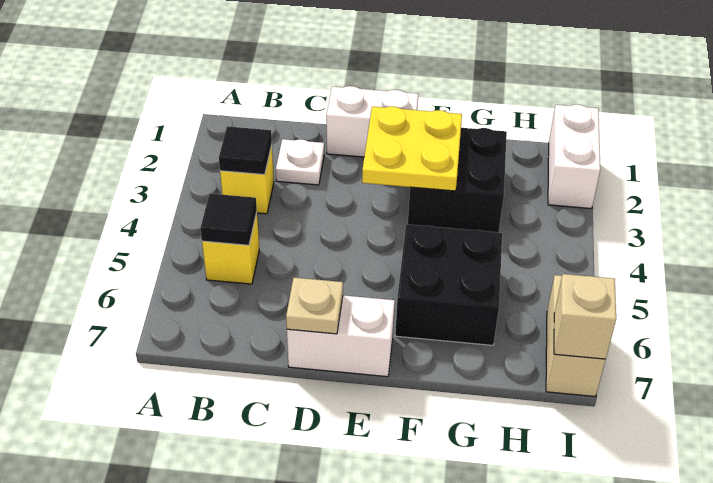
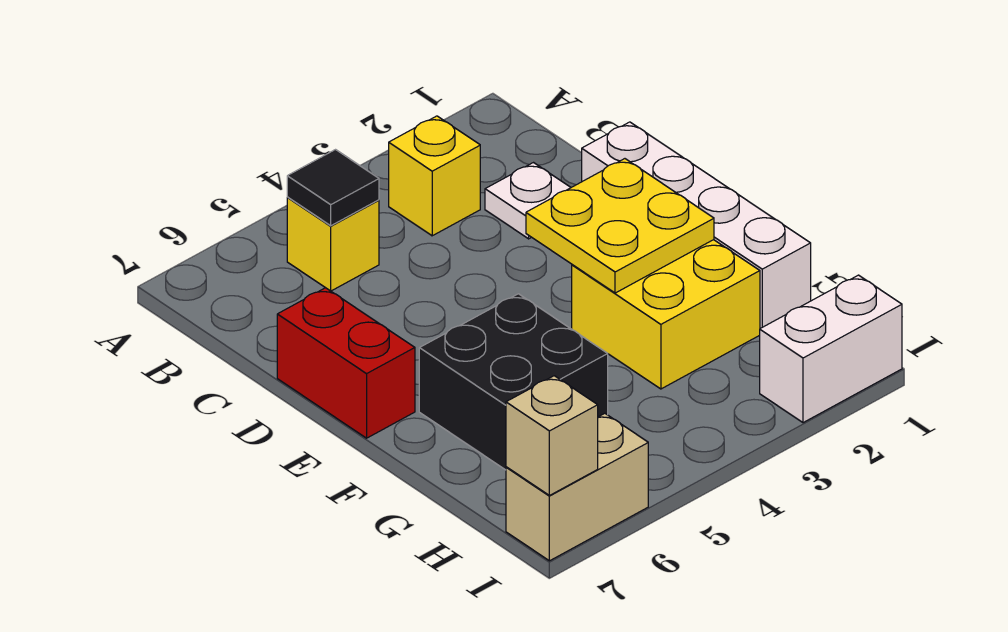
black tile B3 level 2 -> none
white brick D1:E1 level 1 -> white brick D1:G1 level 1
white brick D7:E7 level 1 -> red brick D7:E7 level 1
tan plate D7 level 2 -> none
black brick F2:G3 level 1 -> yellow brick F2:G3 level 1

